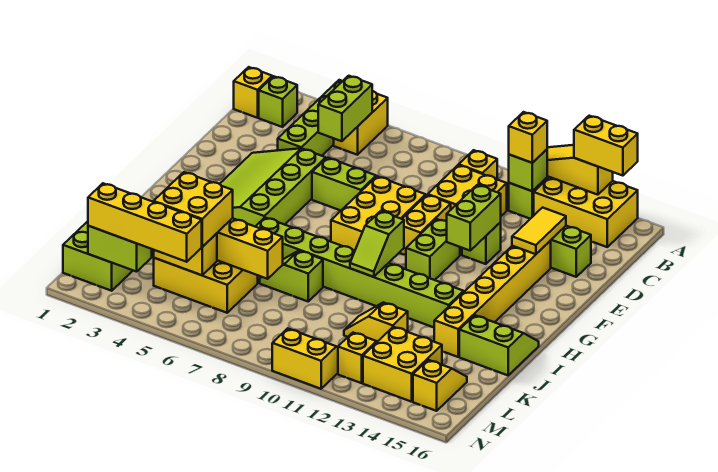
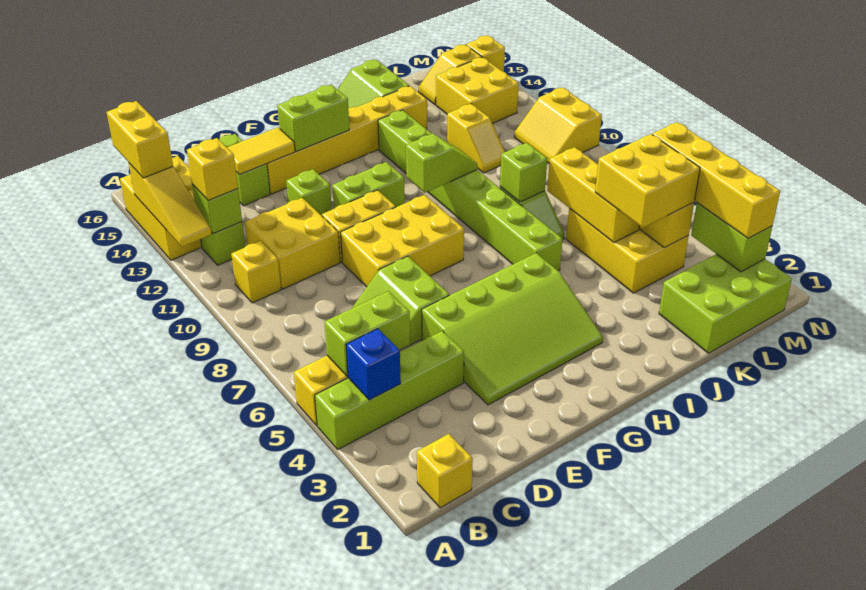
lime brick B2 level 1 -> lime brick J8 level 2
none -> blue brick B4 level 2
lime brick E12:F12 level 2 -> lime brick F14:G14 level 2
yellow brick M12 level 1 -> yellow brick N15 level 1

